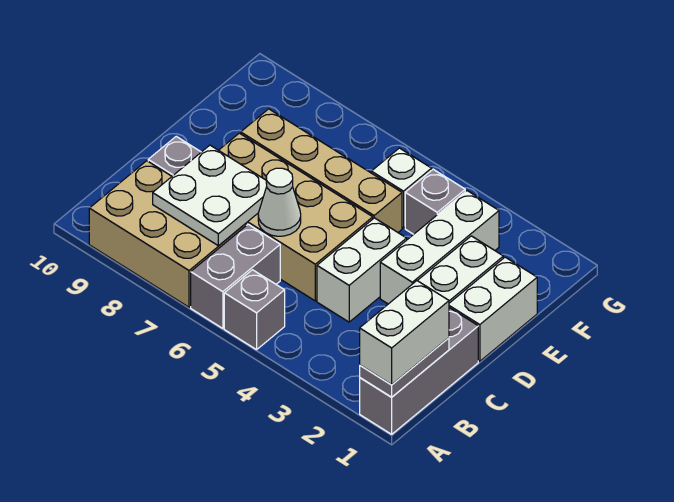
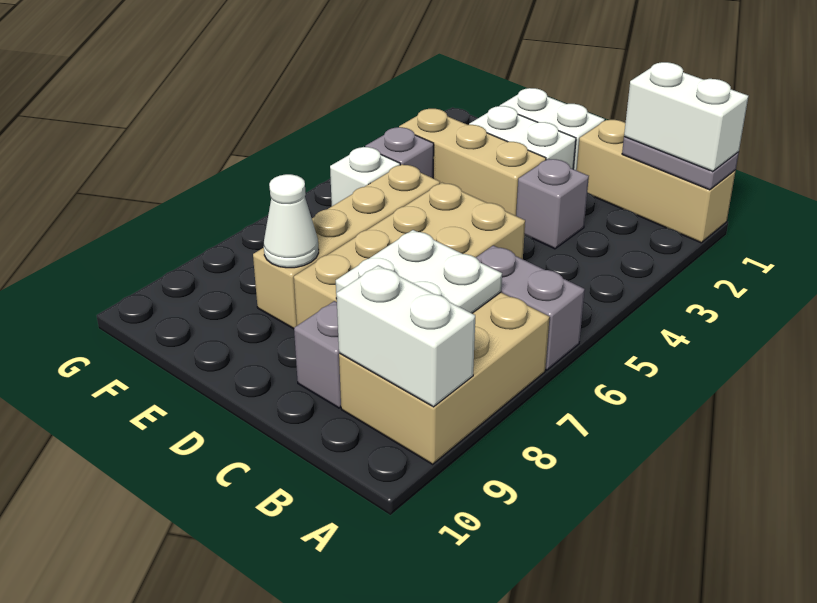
grey brick A1:C1 level 1 -> tan brick A1:C1 level 1
grey brick A5 level 1 -> grey brick C3 level 1
white brick C4:D4 level 1 -> white brick A9:B9 level 2
white cone C6 level 2 -> white cone E8 level 2
white brick D3:F3 level 1 -> tan brick D3:F3 level 1

